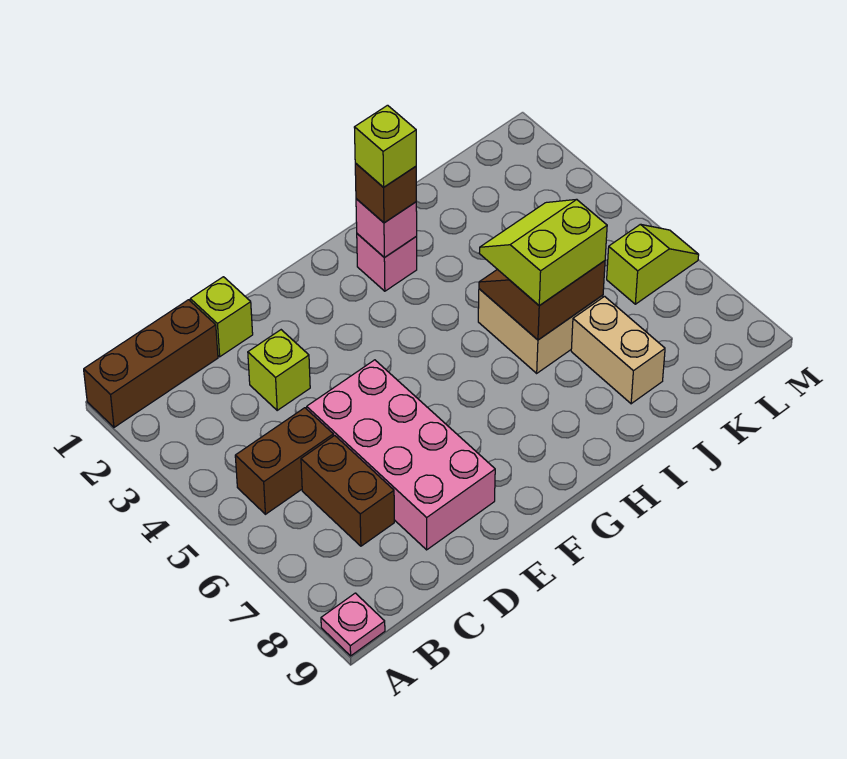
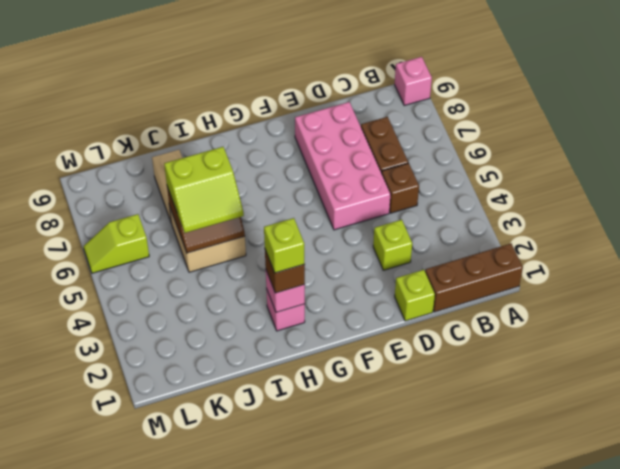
pink plate A9 level 1 -> pink brick A9 level 1
brown brick B5:C5 level 1 -> brown brick C5 level 1

